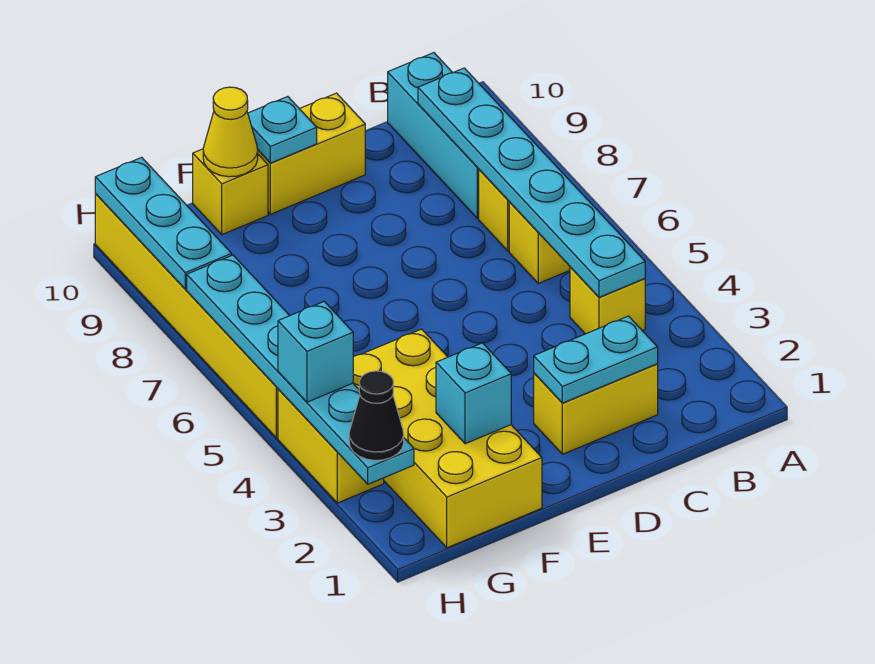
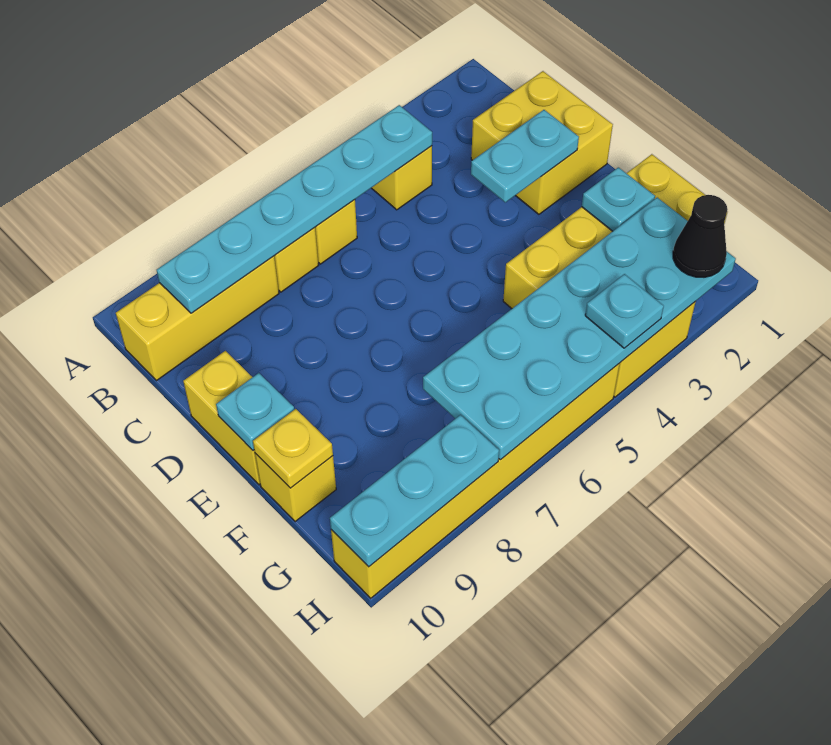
cyan brick B8:B10 level 1 -> yellow brick B8:B10 level 1
yellow brick C2:D2 level 1 -> yellow brick C1:D2 level 1
cyan plate C2:D2 level 2 -> cyan plate D2:D3 level 2
cyan brick F2 level 2 -> cyan plate F2 level 2
yellow cone F10 level 2 -> yellow plate F10 level 2
cyan plate H2:H7 level 2 -> cyan plate G2:H7 level 2
cyan brick H4 level 3 -> cyan plate H4 level 3

